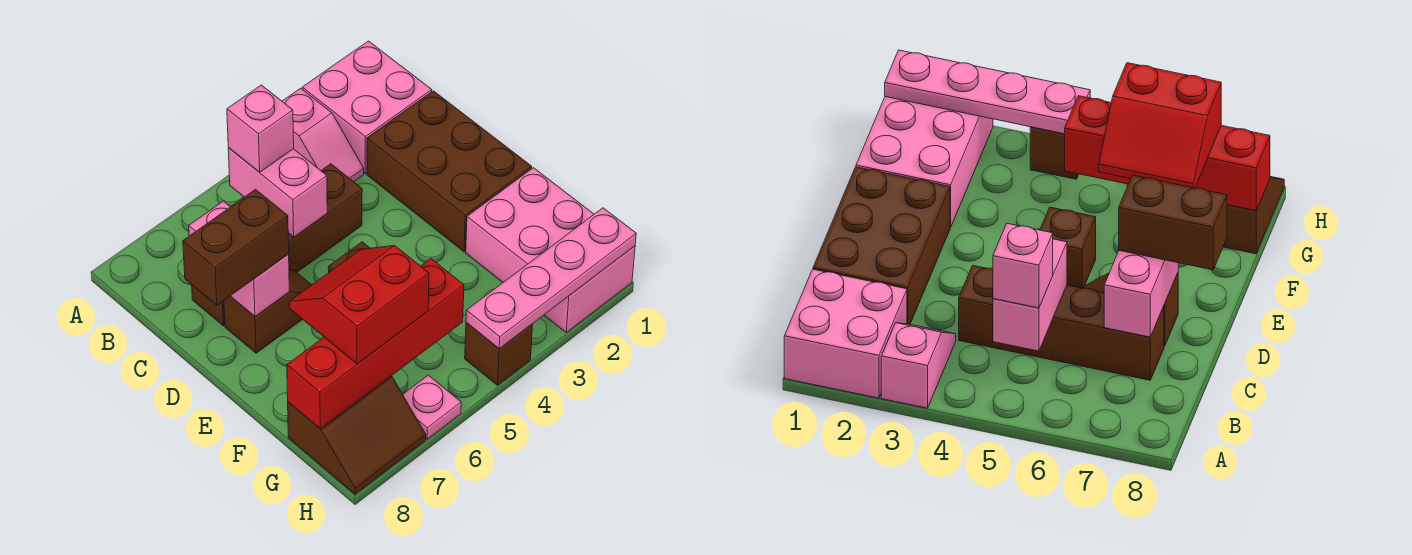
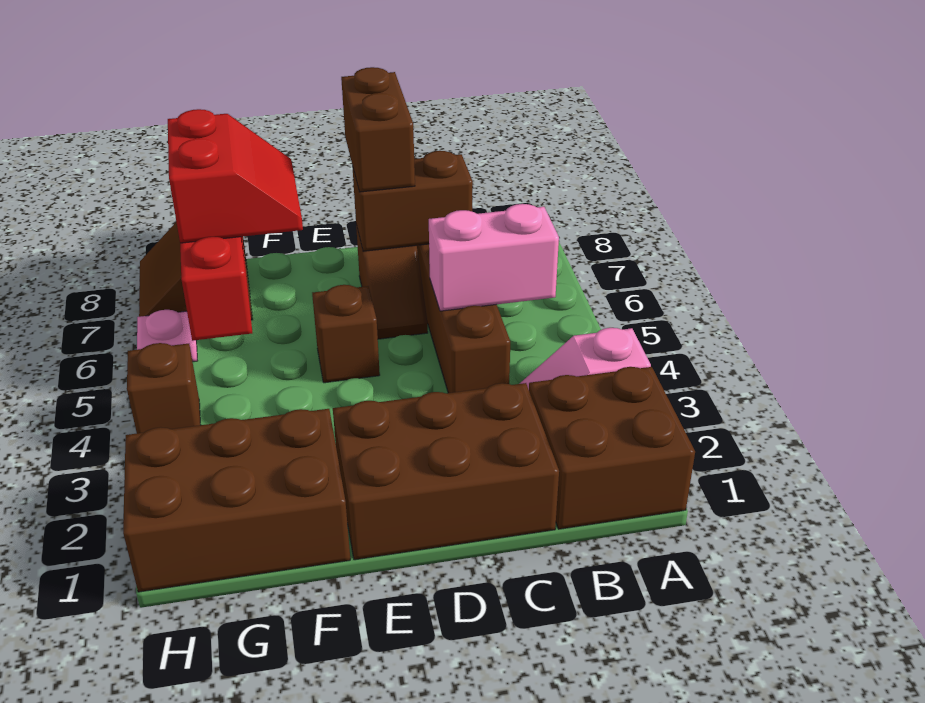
pink brick A1:B2 level 1 -> brown brick A1:B2 level 1
pink brick B5 level 3 -> none
pink brick C7:D7 level 2 -> brown brick C7:D7 level 2
pink brick F1:H2 level 1 -> brown brick F1:H2 level 1
pink plate H1:H4 level 2 -> none

